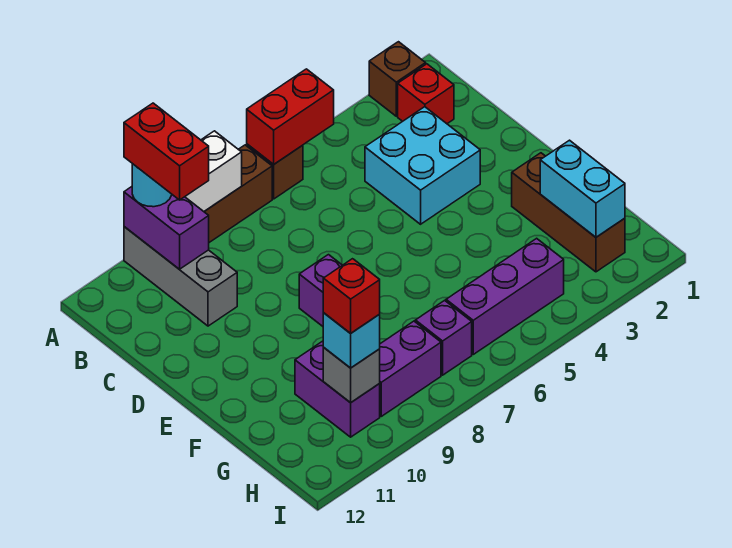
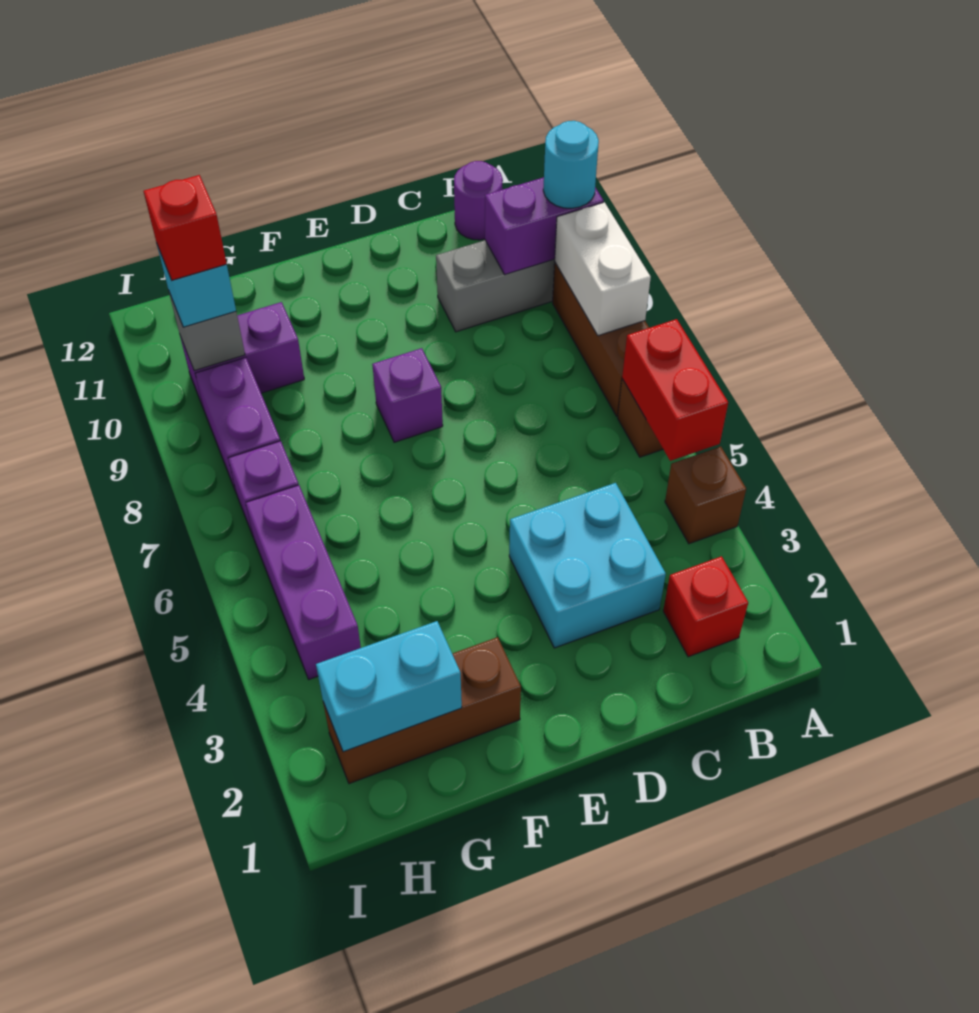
brown brick A2 level 1 -> brown brick A4 level 1
red brick A10:B10 level 4 -> none
none -> purple round brick B12 level 1

